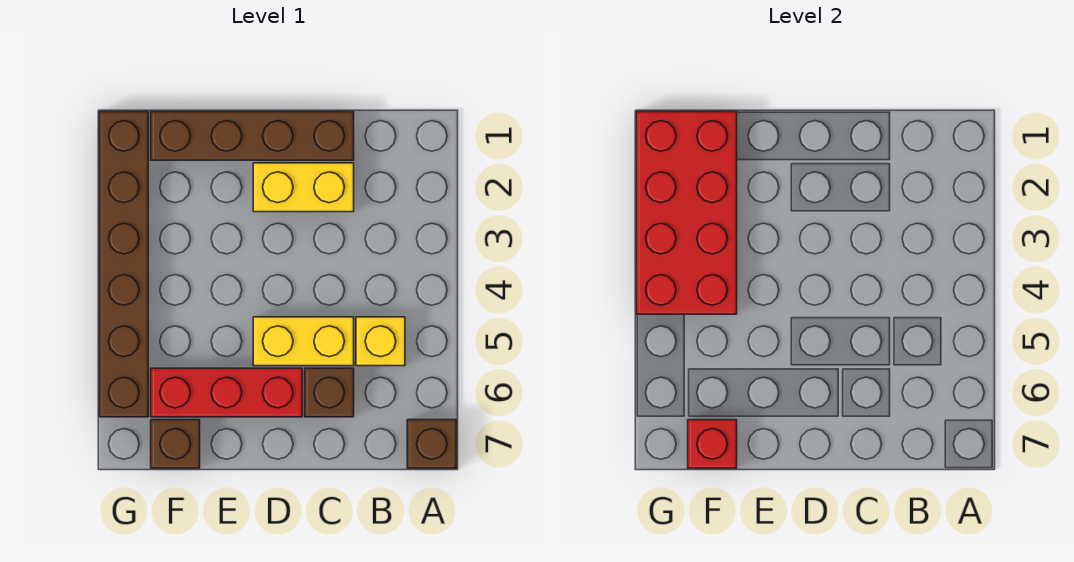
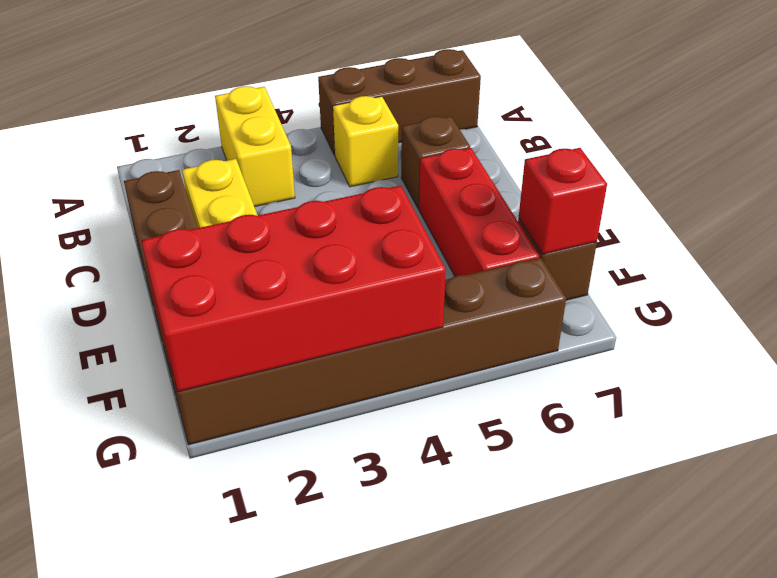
brown brick A7 level 1 -> brown brick A5:A7 level 1
yellow brick C5:D5 level 1 -> yellow brick A3:B3 level 1

